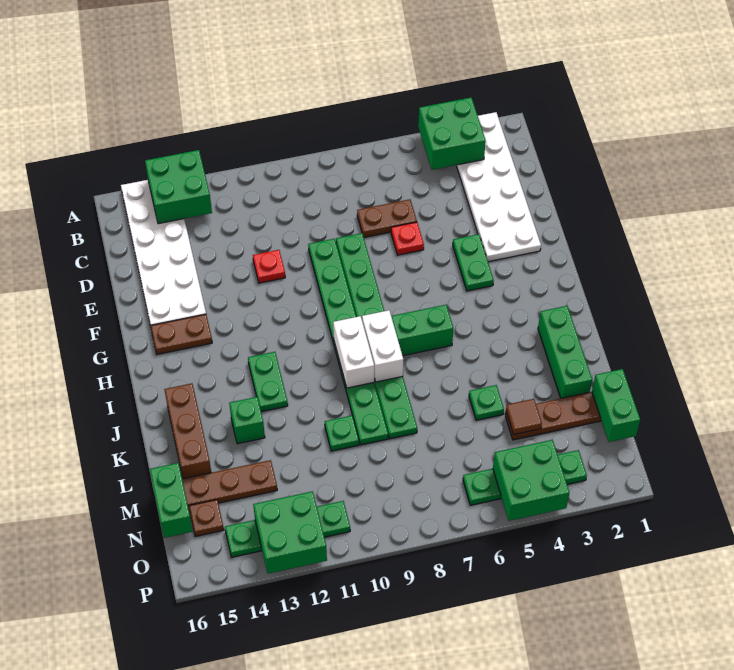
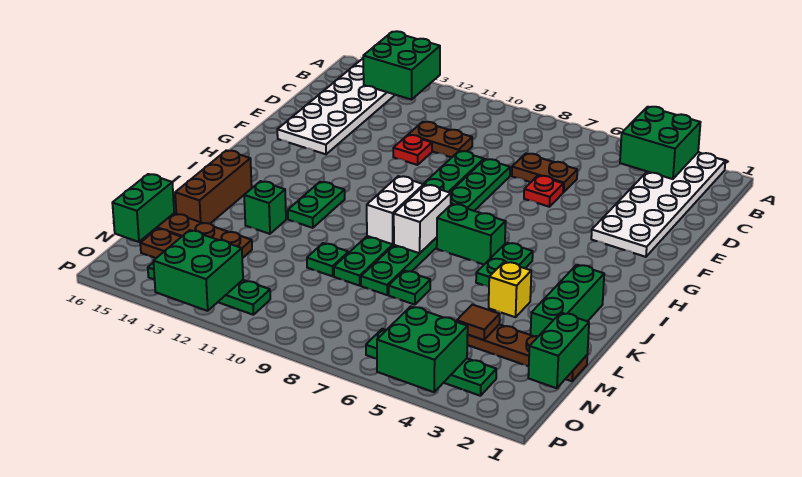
green plate F4:G4 level 1 -> green plate I5:J5 level 1
brown plate G14:G15 level 1 -> brown plate D10:D11 level 1
none -> yellow brick K4 level 1
green plate L5 level 1 -> green plate L7 level 1

